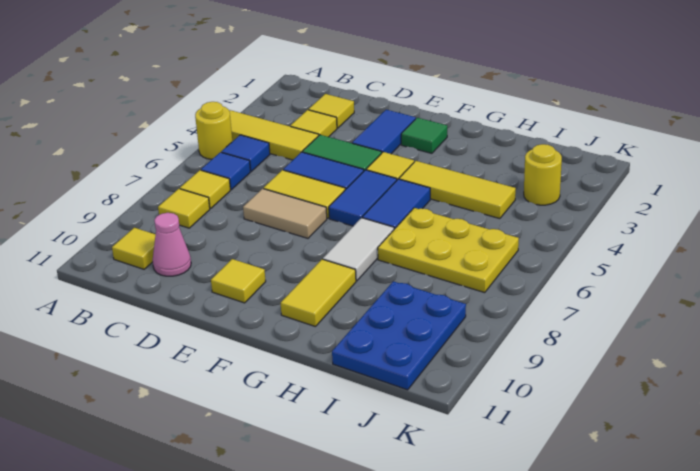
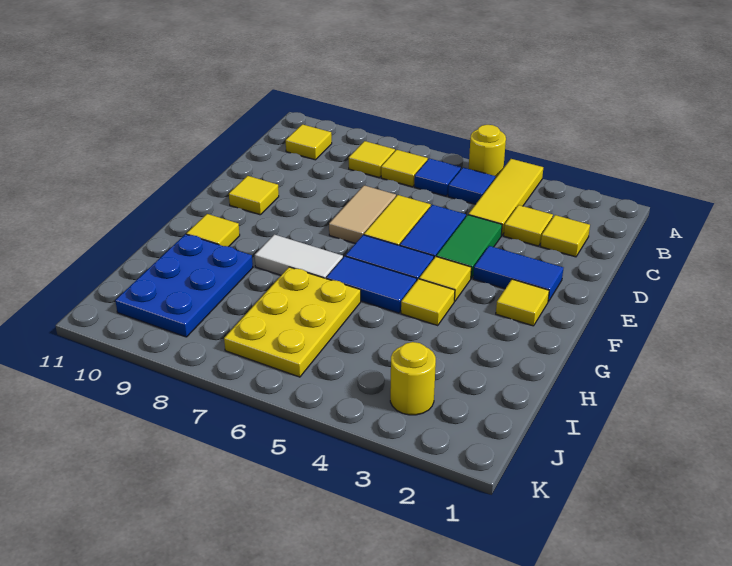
pink cone C10 level 1 -> none
green tile F2 level 1 -> yellow tile F2 level 1
yellow tile G4:I4 level 1 -> yellow tile G4 level 1
yellow tile G9:G10 level 1 -> yellow tile G10 level 1
blue plate I9:J11 level 1 -> blue plate H9:J10 level 1

